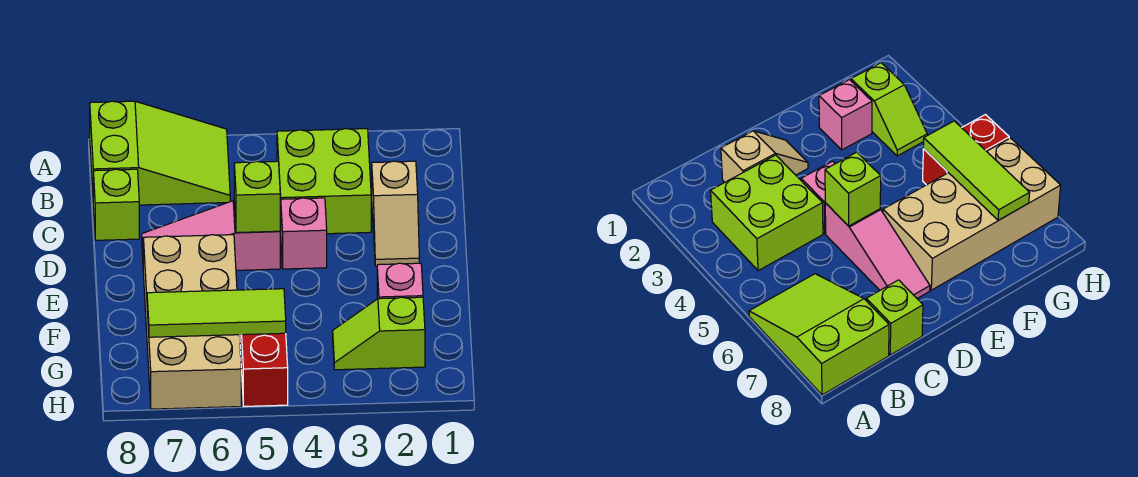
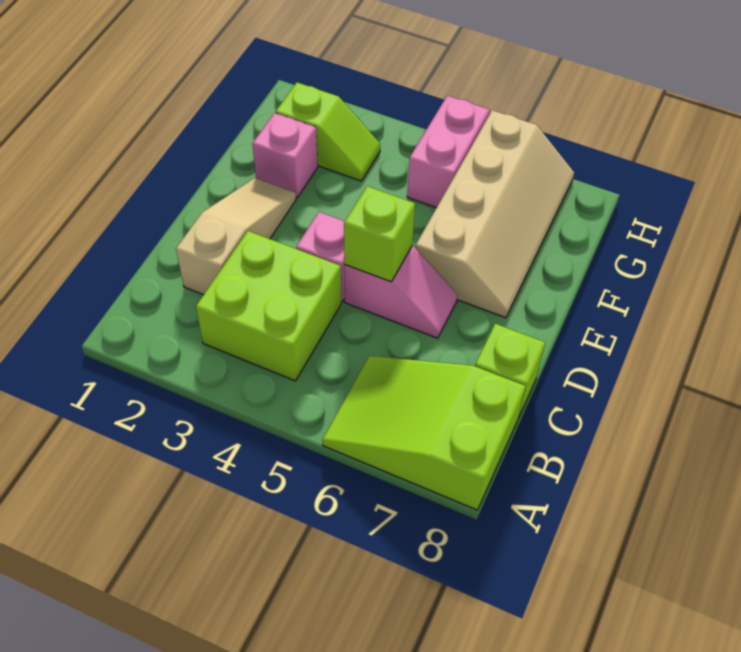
tan slope C2:D2 level 1 top C -> tan slope C2:E2 level 1 top C
pink slope D5:D7 level 1 top 5 -> pink slope D5:D6 level 1 top 5
tan brick E6:H7 level 1 -> tan slope E6:H7 level 1 top 6
red brick G5:H5 level 1 -> pink brick G5:H5 level 1
lime tile G5:G7 level 2 -> none

